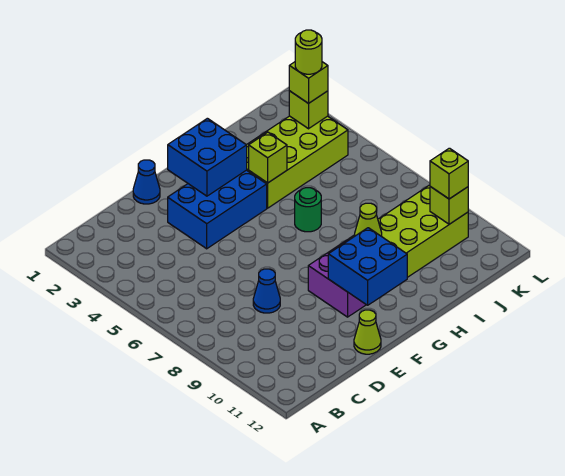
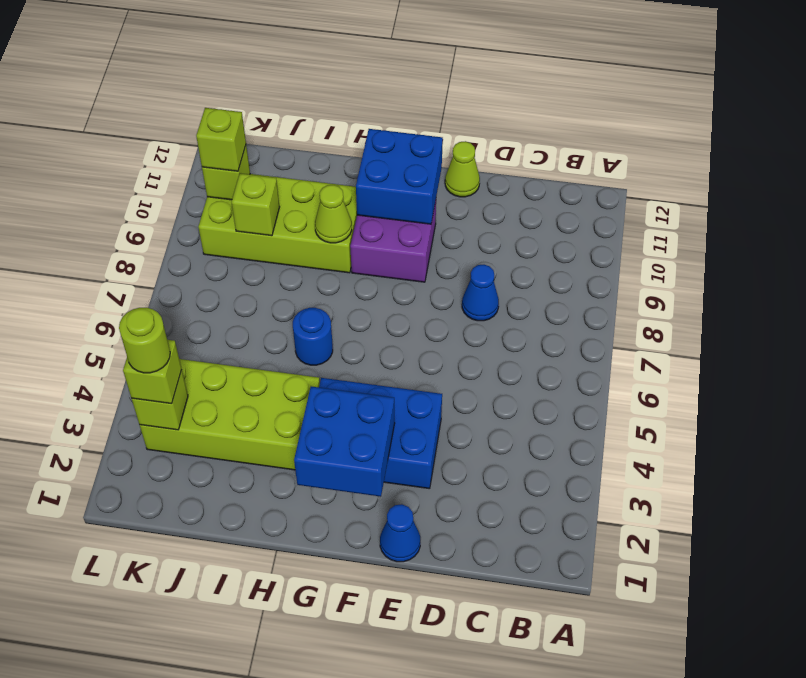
lime brick H4 level 2 -> lime brick J9 level 2
green round brick H6 level 1 -> blue round brick H6 level 1

